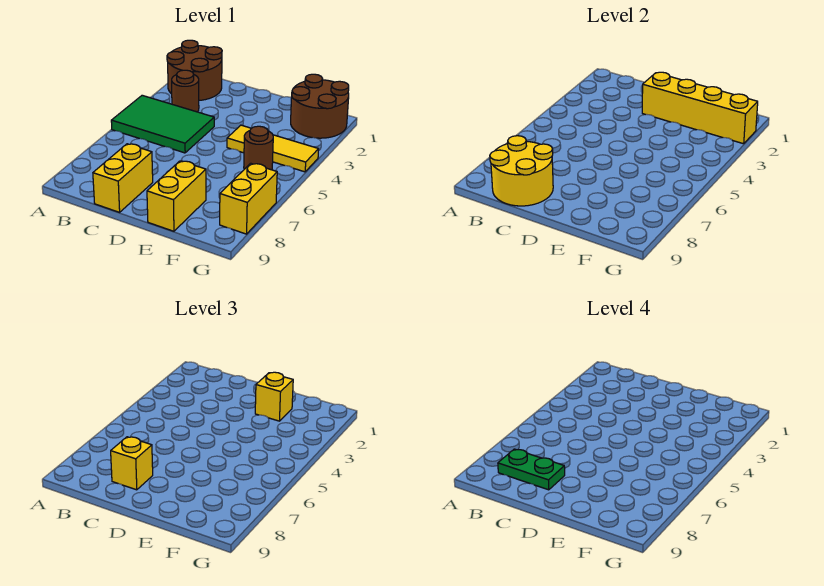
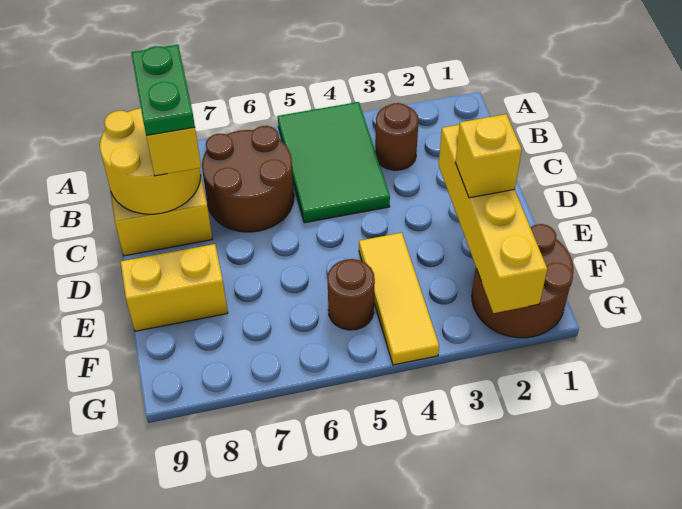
brown round brick A1:B2 level 1 -> brown round brick B6:C7 level 1
yellow brick G7:G8 level 1 -> none

